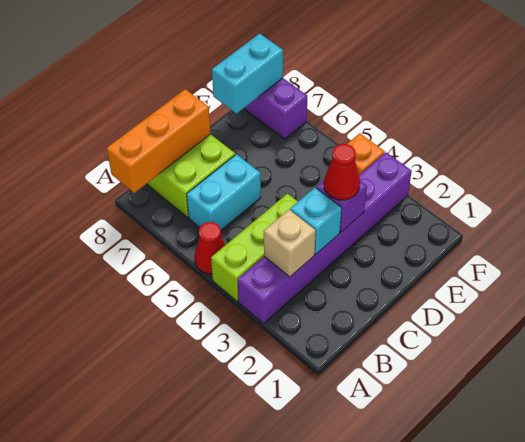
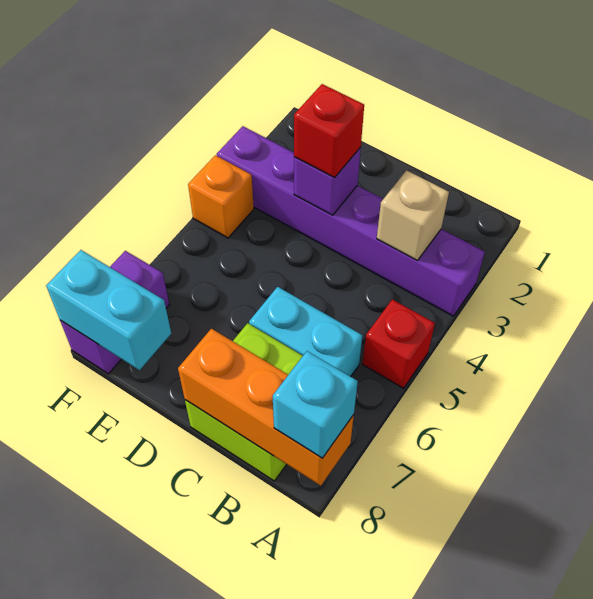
lime brick A4:C4 level 1 -> none
red cone A5 level 1 -> red brick A5 level 1
cyan brick C3 level 2 -> cyan brick A8 level 3
red cone D3 level 3 -> red brick D3 level 3

